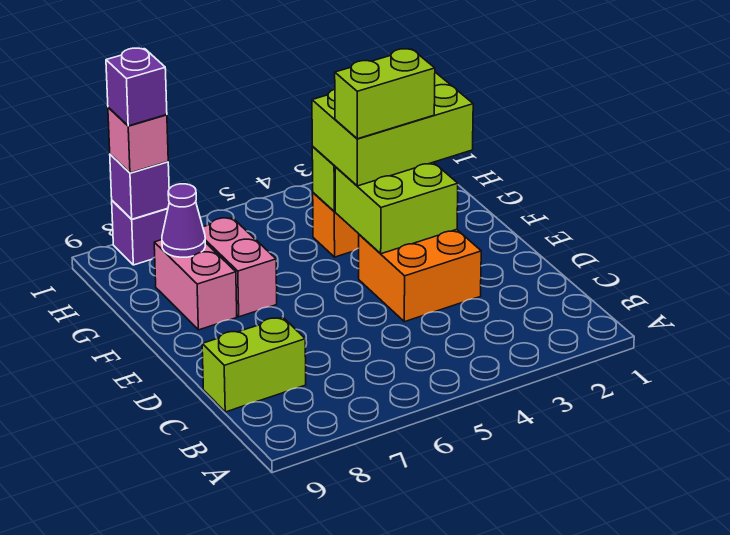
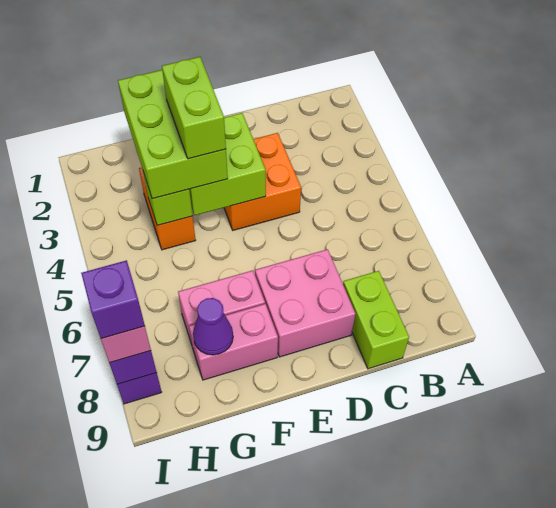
none -> pink brick D7:E8 level 1

